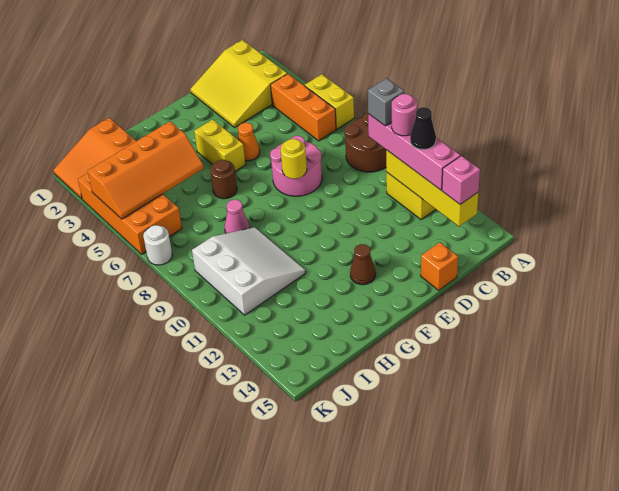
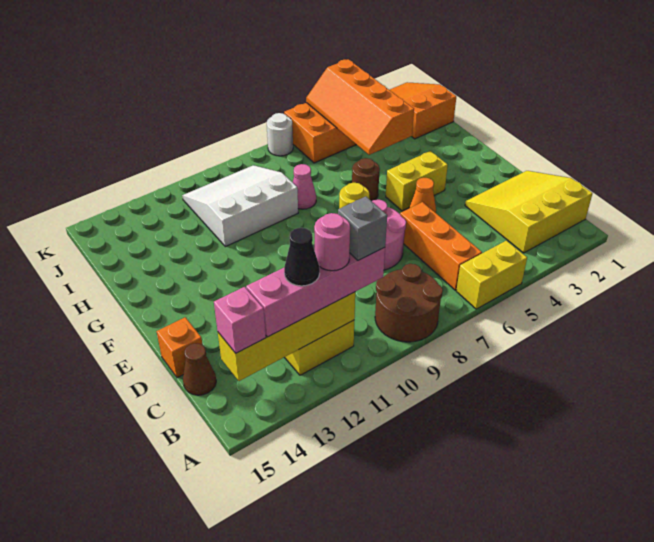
orange brick B4:B6 level 1 -> orange brick B6:D6 level 1
brown cone F13 level 1 -> brown cone C15 level 1
white slope H9:J11 level 1 top J -> white slope H9:J11 level 1 top H

